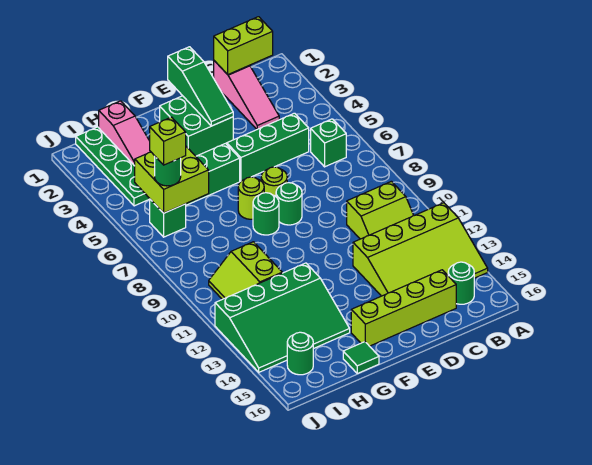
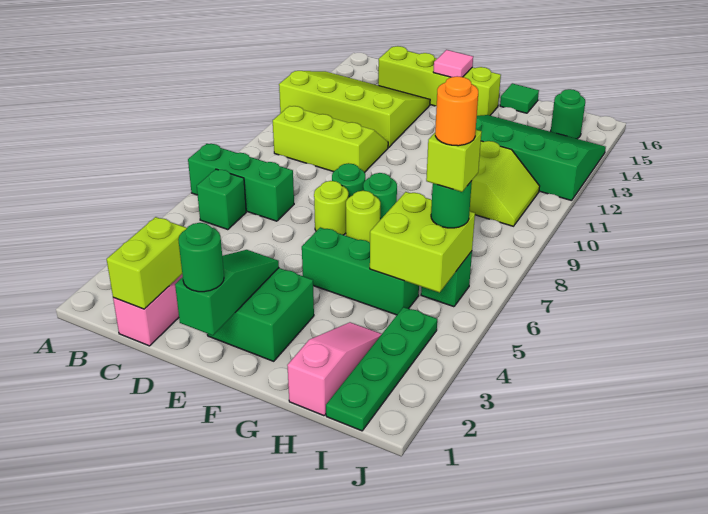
lime brick B1:C1 level 2 -> lime brick C1:C2 level 2
lime slope B10:C11 level 1 top 10 -> lime slope B10:D11 level 1 top 10
green round brick B15 level 1 -> green round brick E1 level 3
green brick C5:E5 level 1 -> green brick A7:C7 level 1
none -> pink tile E15 level 2
none -> orange round brick I6 level 5

